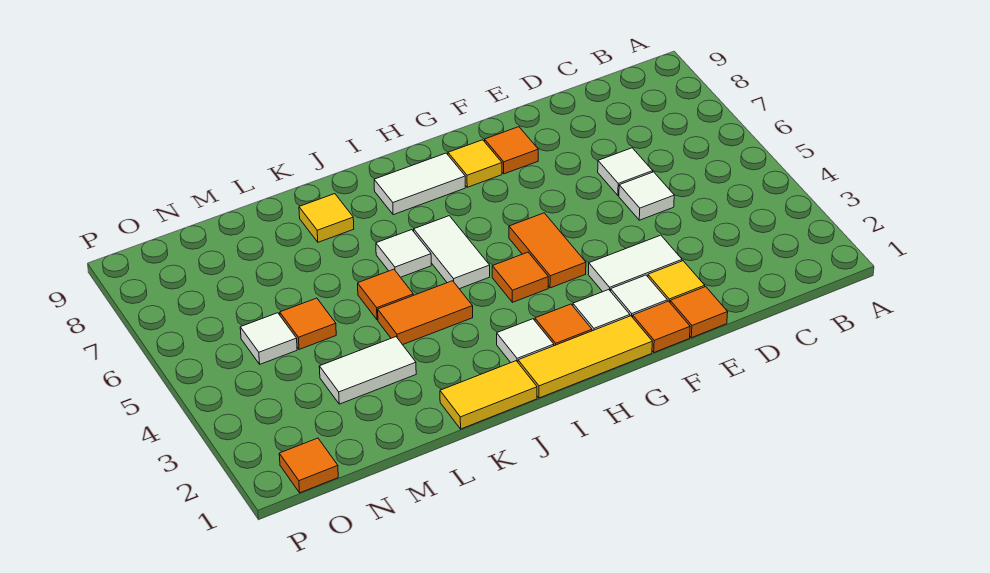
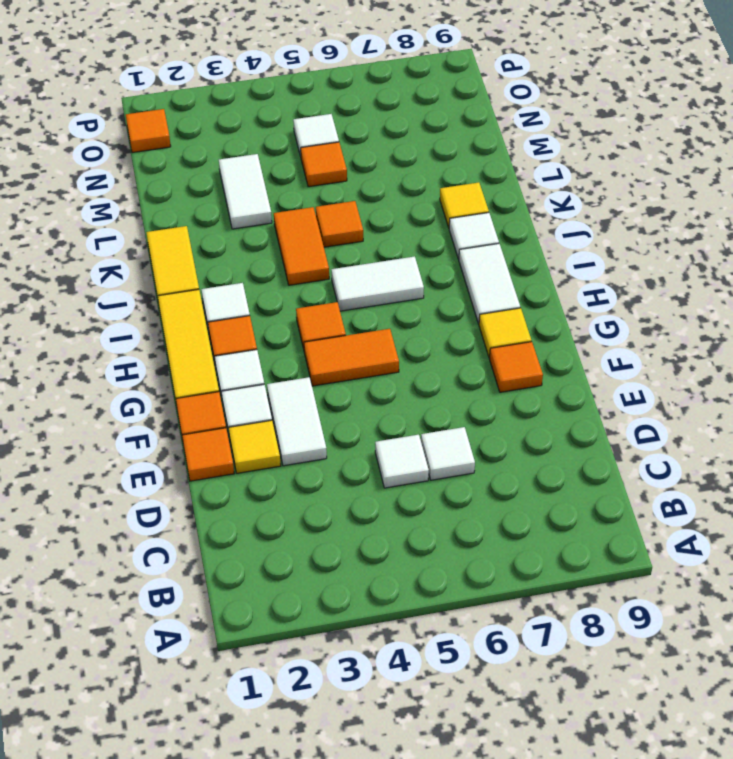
white tile J6 level 1 -> white tile J8 level 1

